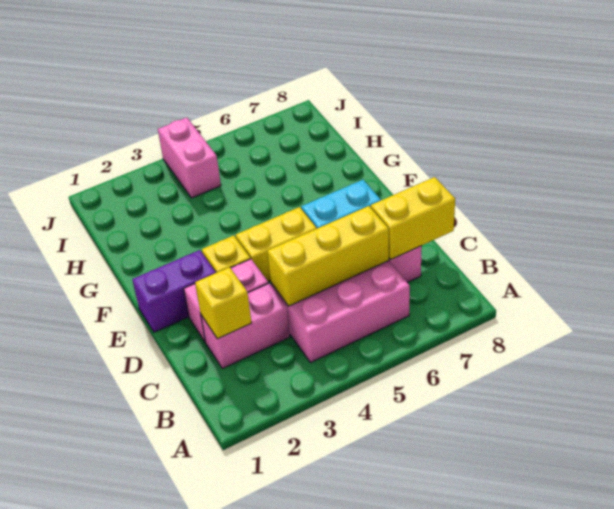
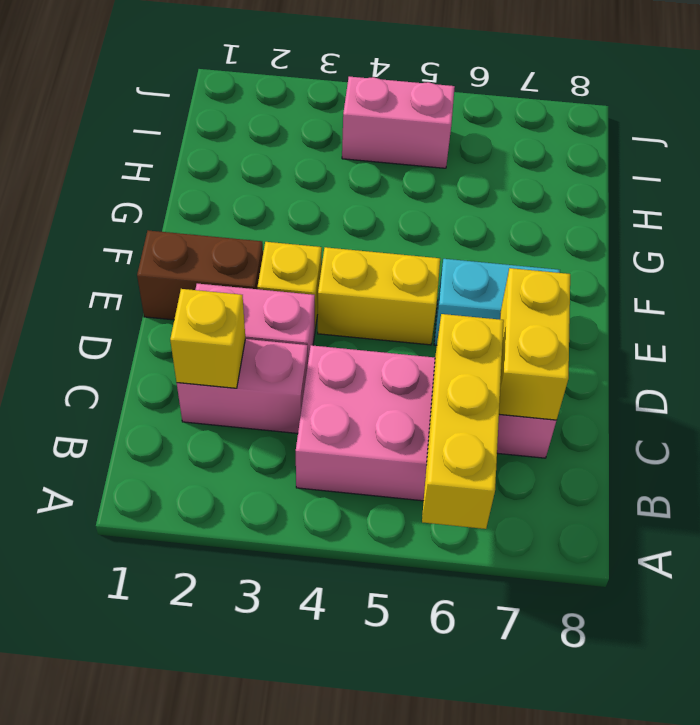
yellow brick C4:C6 level 2 -> yellow brick A6:C6 level 2
yellow brick C7:C8 level 2 -> yellow brick C7:D7 level 2
purple brick E1:E2 level 1 -> brown brick E1:E2 level 1
pink brick I4:J4 level 1 -> pink brick I4:I5 level 1

